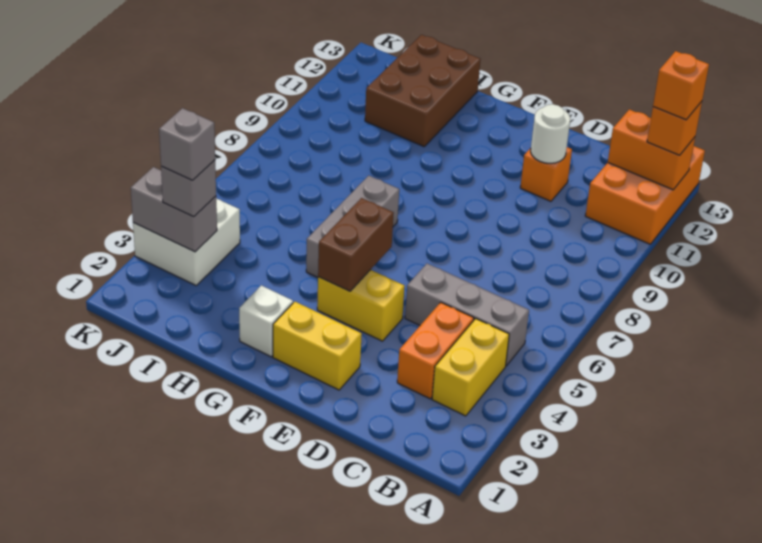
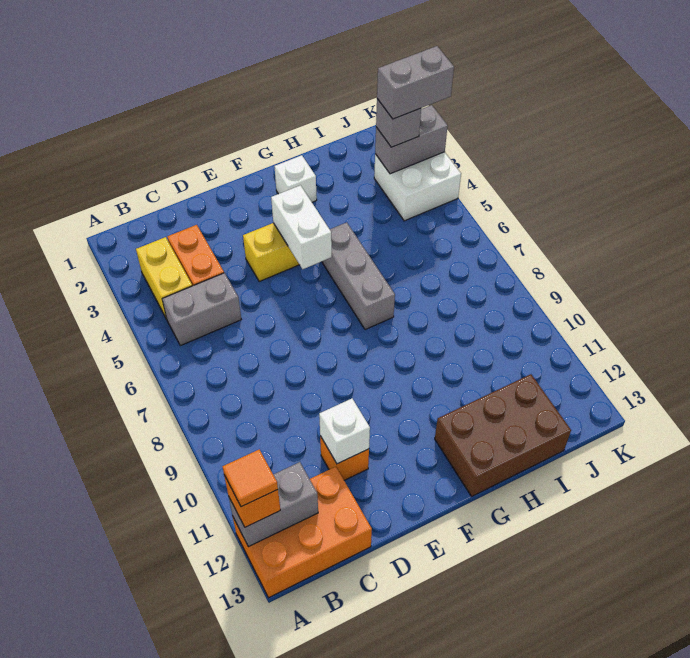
orange brick A11:B13 level 1 -> orange brick A12:C13 level 1
orange brick A12:B12 level 2 -> grey brick A12:B12 level 2
orange brick A12 level 4 -> orange tile A12 level 4
grey brick B5:D5 level 1 -> grey brick B5:C5 level 1
white round brick D11 level 2 -> white brick D11 level 2
yellow brick E2:F2 level 1 -> none
brown brick F4:F5 level 2 -> white brick F4:F5 level 2
brown brick H11:I13 level 1 -> brown brick G12:I13 level 1
grey brick J3 level 4 -> grey brick J3:K3 level 4

